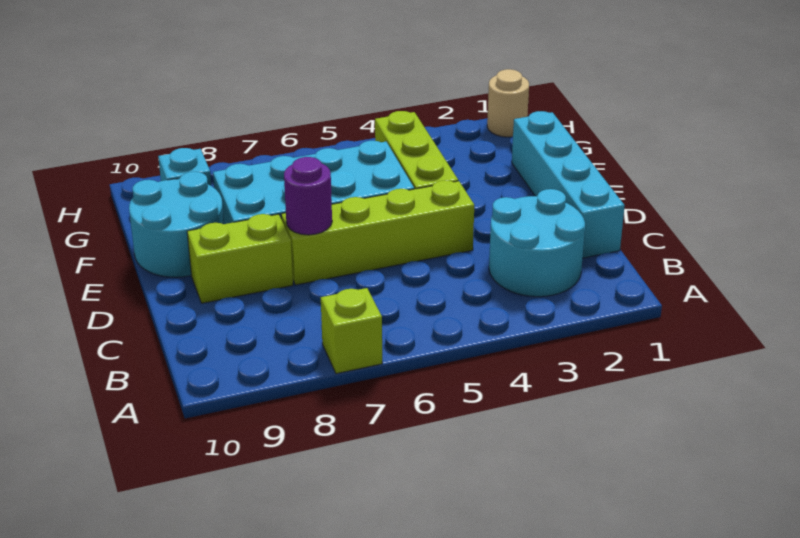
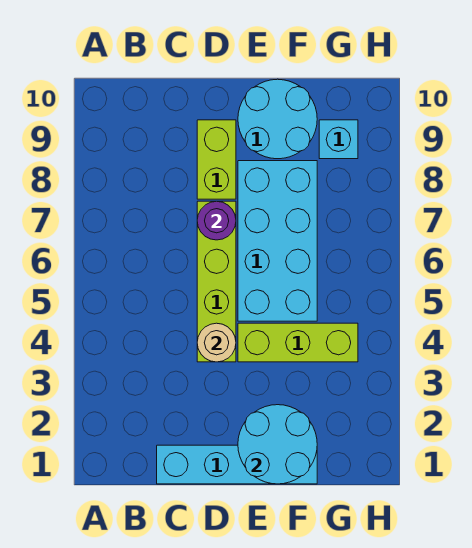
lime brick A7 level 1 -> none
cyan round brick B2:C3 level 1 -> cyan round brick E1:F2 level 2
tan round brick H1 level 1 -> tan round brick D4 level 2

